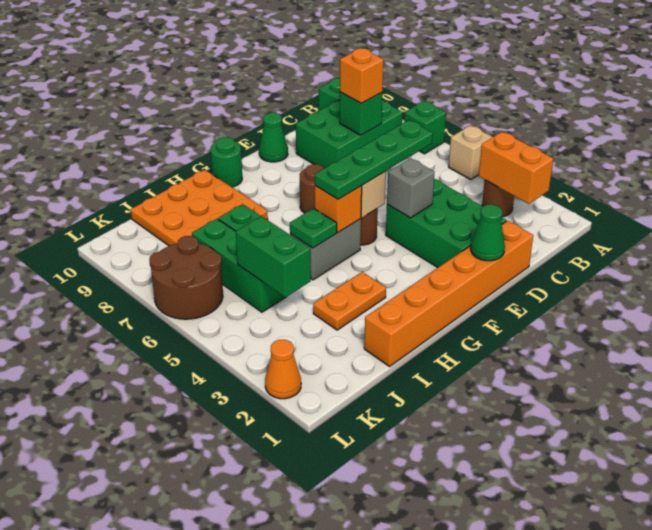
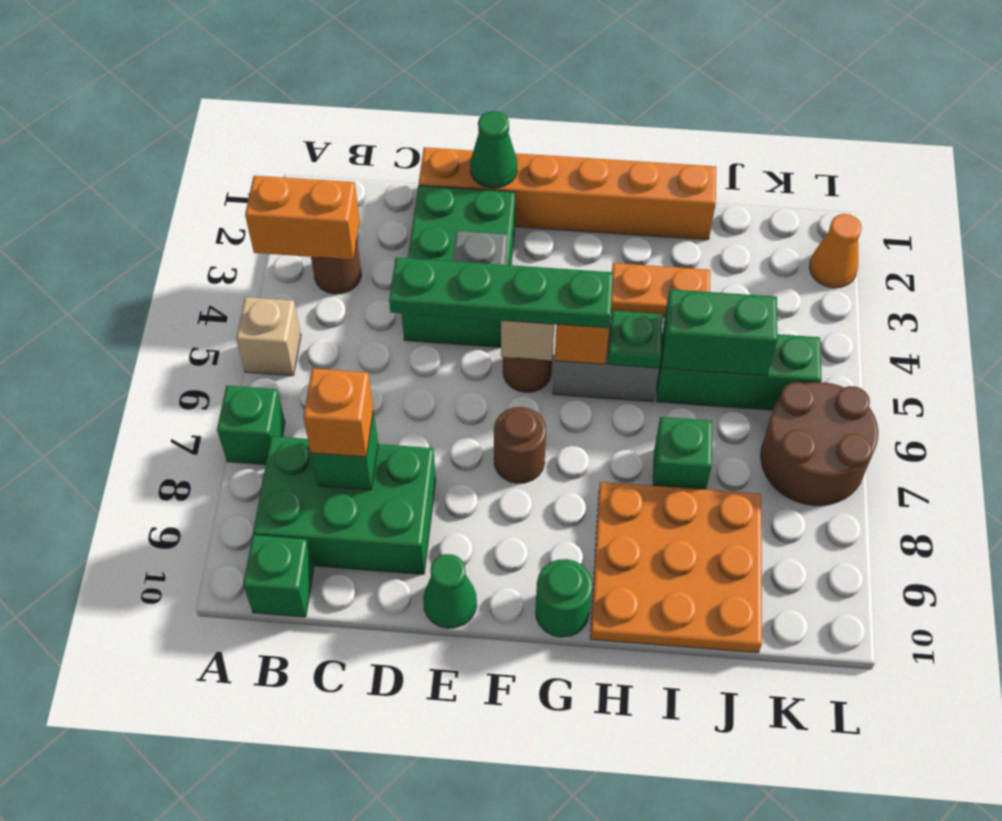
orange brick B2:B3 level 2 -> orange brick A3:B3 level 2
green brick J4:J5 level 2 -> green brick I5:J5 level 2
green brick J5:J7 level 1 -> green brick I5:K5 level 1

